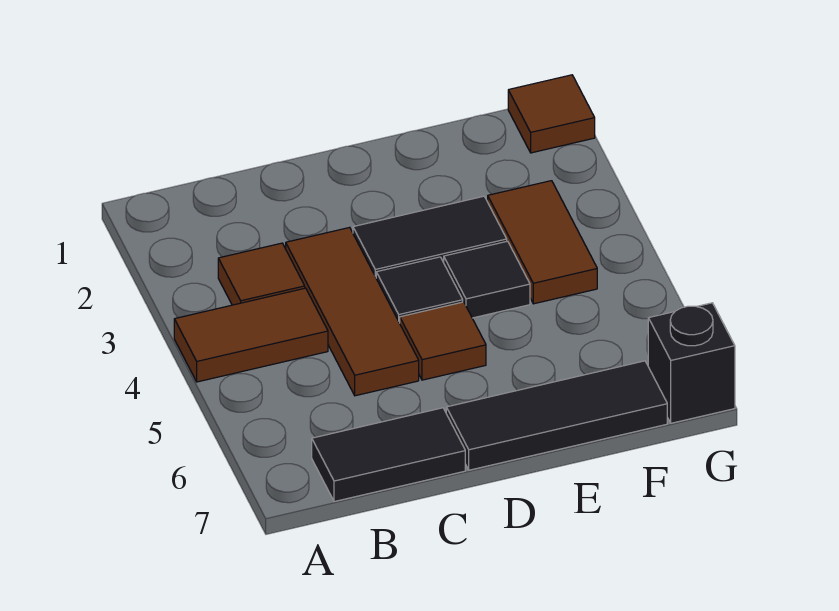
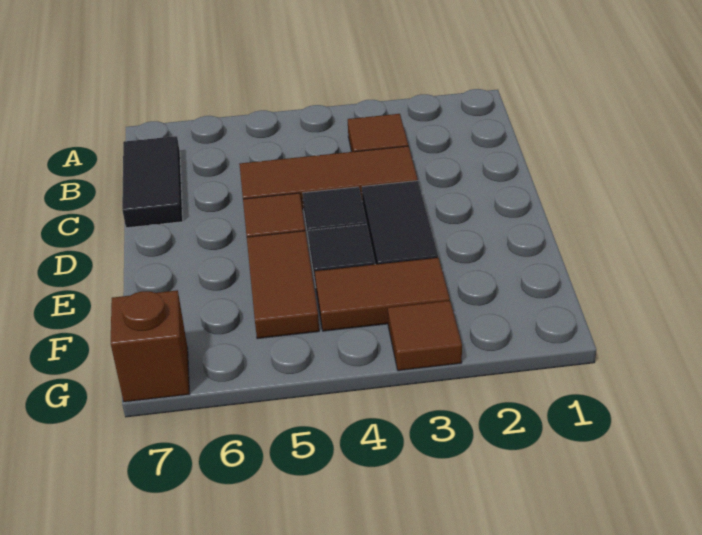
brown tile A4:B4 level 1 -> brown tile E5:F5 level 1
black tile D7:F7 level 1 -> none
brown tile G1 level 1 -> brown tile G3 level 1
black brick G7 level 1 -> brown brick G7 level 1

